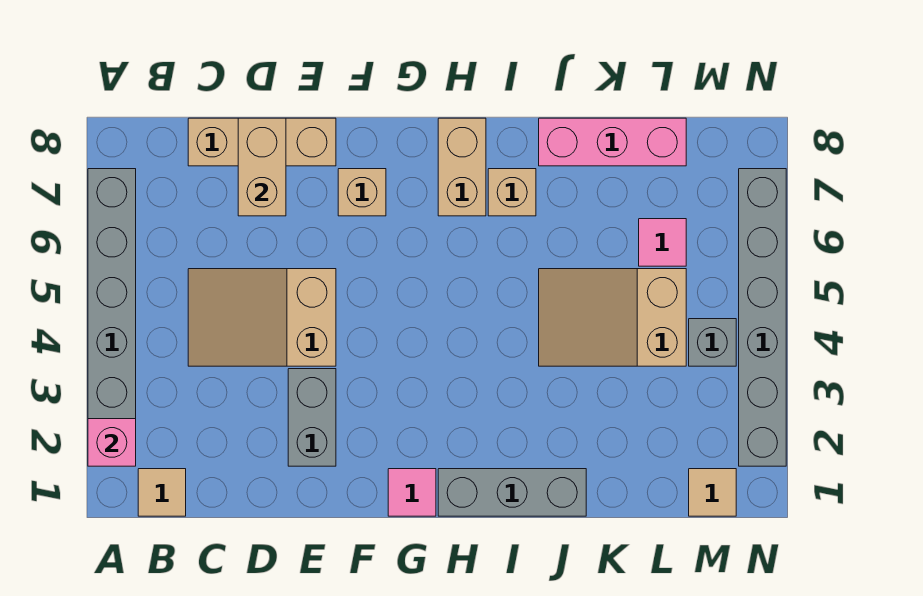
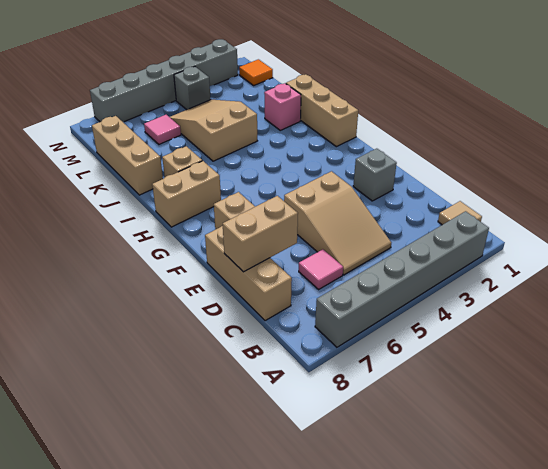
pink brick A2 level 2 -> pink brick J2 level 1
grey brick E2:E3 level 1 -> grey brick E2 level 1
pink tile G1 level 1 -> pink tile C6 level 1
grey brick H1:J1 level 1 -> tan brick H1:J1 level 1
tan slope J4:L5 level 1 top L -> tan slope J4:L5 level 1 top J
pink brick J8:L8 level 1 -> tan brick J8:L8 level 1
tan tile M1 level 1 -> orange tile M1 level 1

